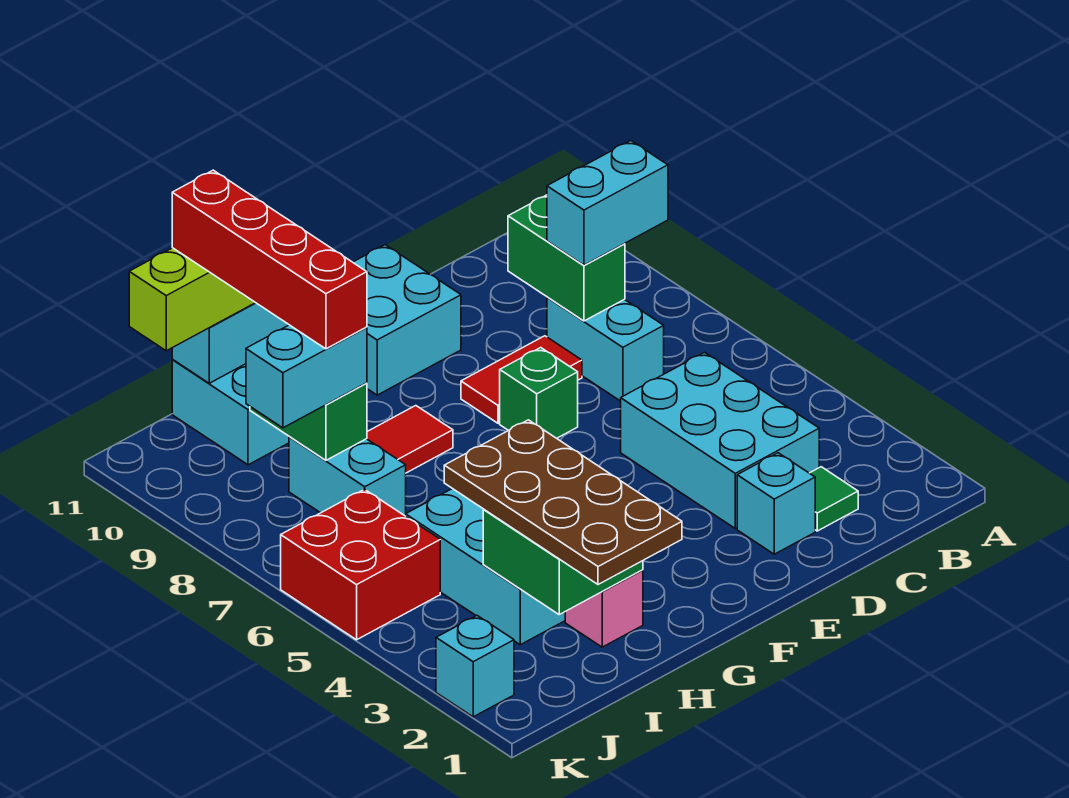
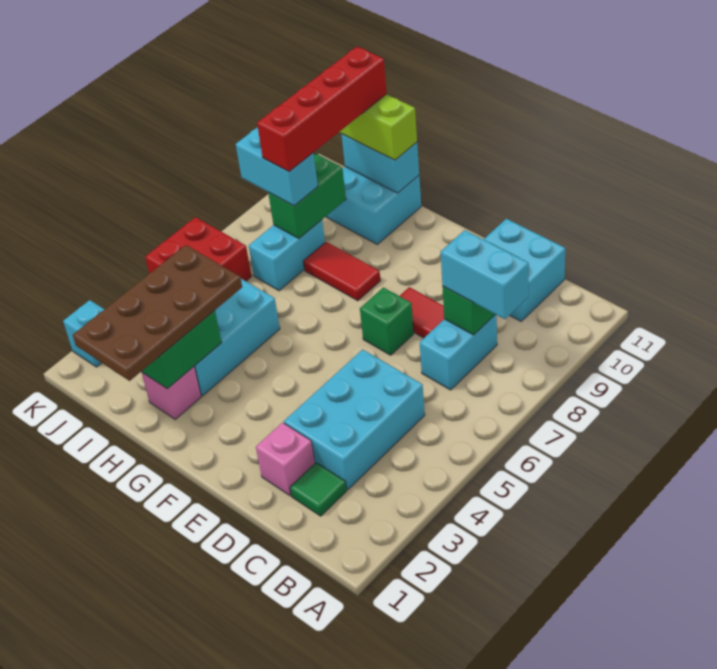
cyan brick D2 level 1 -> pink brick D2 level 1
cyan brick E10:F11 level 1 -> cyan brick C10:D11 level 1

